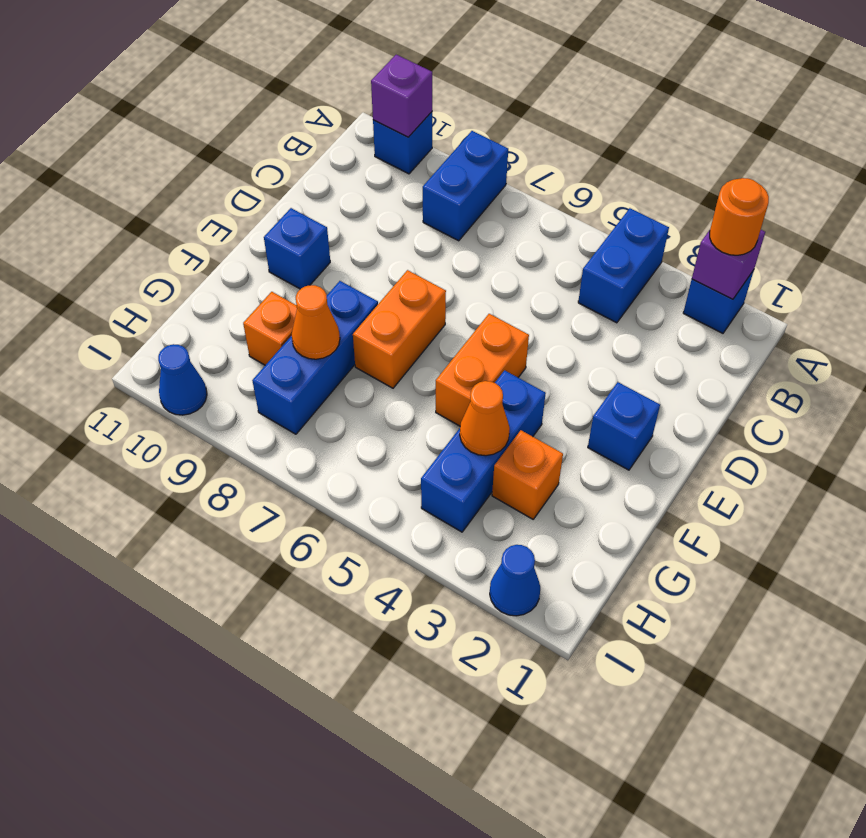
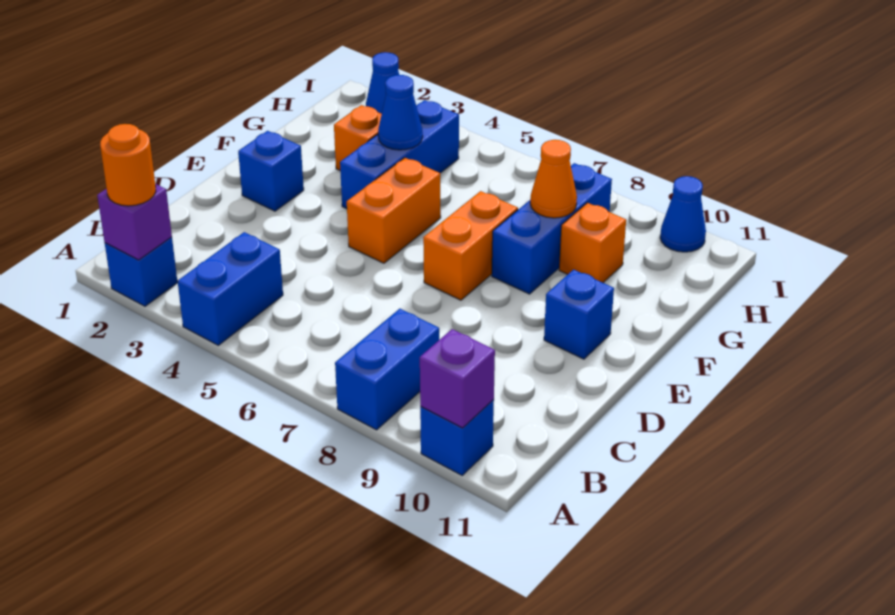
orange cone G4 level 2 -> blue cone G4 level 2

